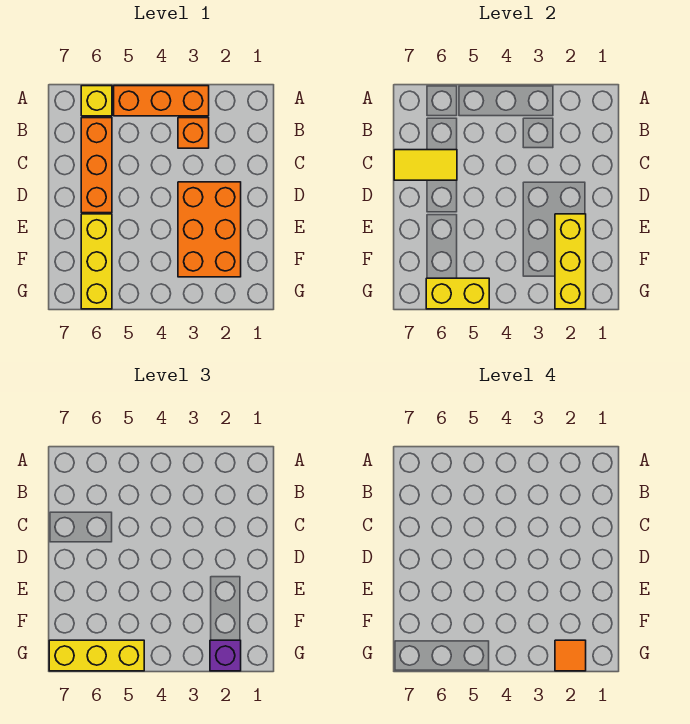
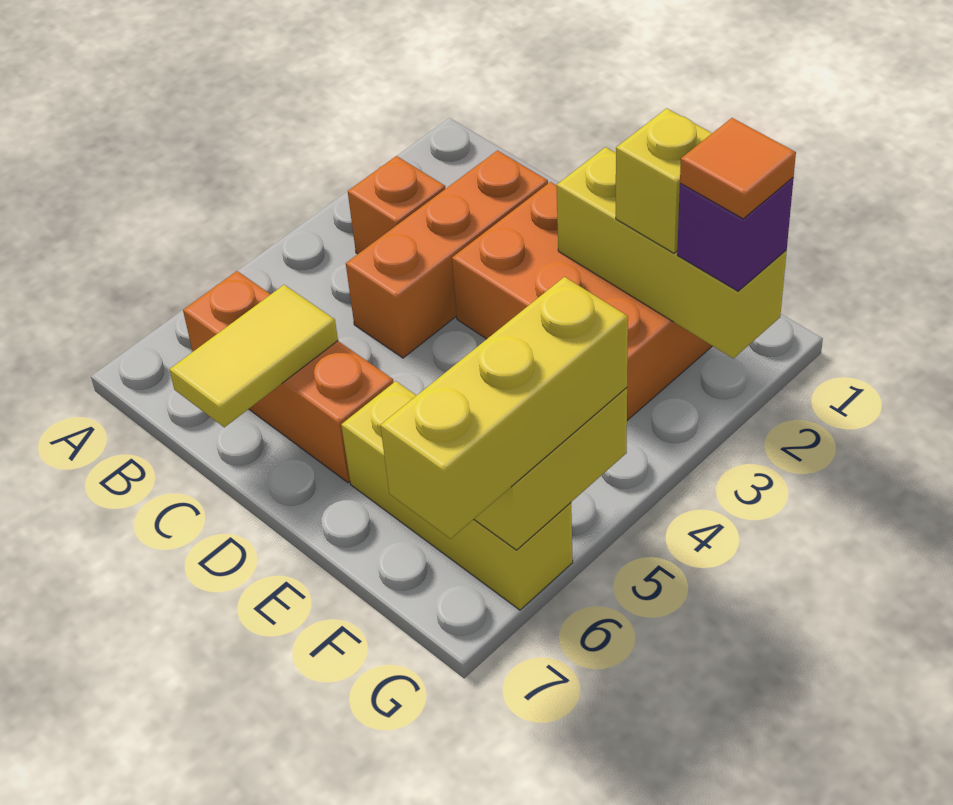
orange brick A3:A5 level 1 -> orange brick C2:C4 level 1
yellow brick A6 level 1 -> yellow brick F2 level 3

